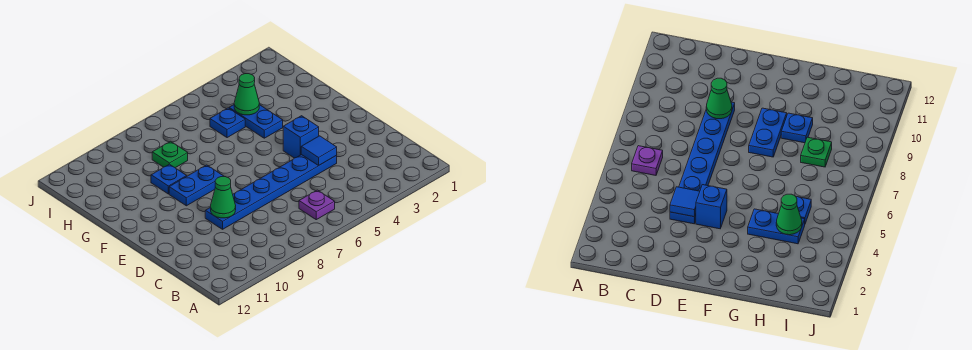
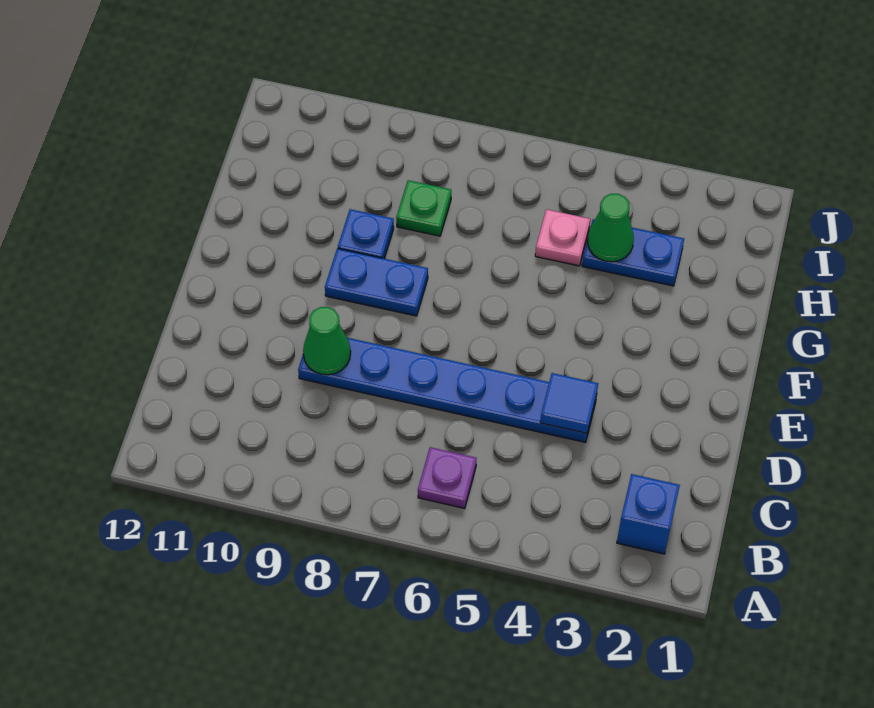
blue brick E4 level 1 -> blue brick B2 level 1
blue plate G4:H4 level 1 -> blue plate H3:H4 level 1
blue plate H5 level 1 -> pink plate H5 level 1

